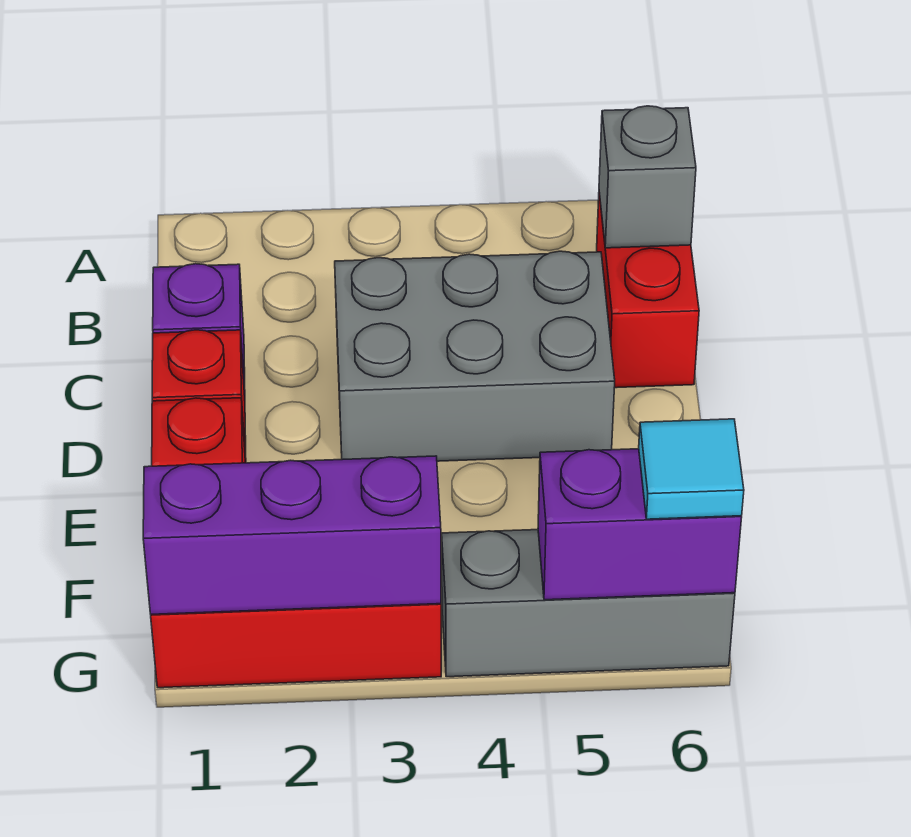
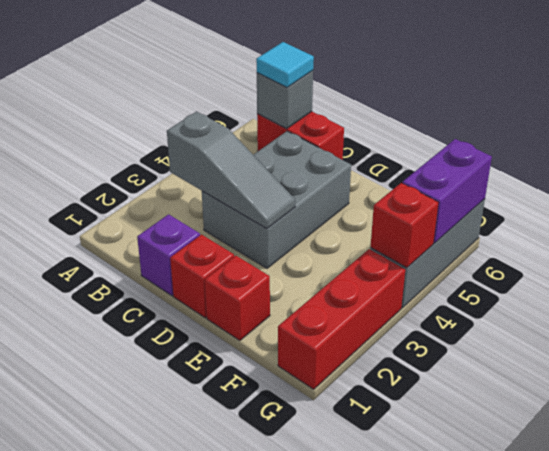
none -> grey slope B3:D3 level 2 top B
purple brick G1:G3 level 2 -> none
none -> red brick G4 level 2
cyan tile G6 level 3 -> cyan tile B6 level 3

